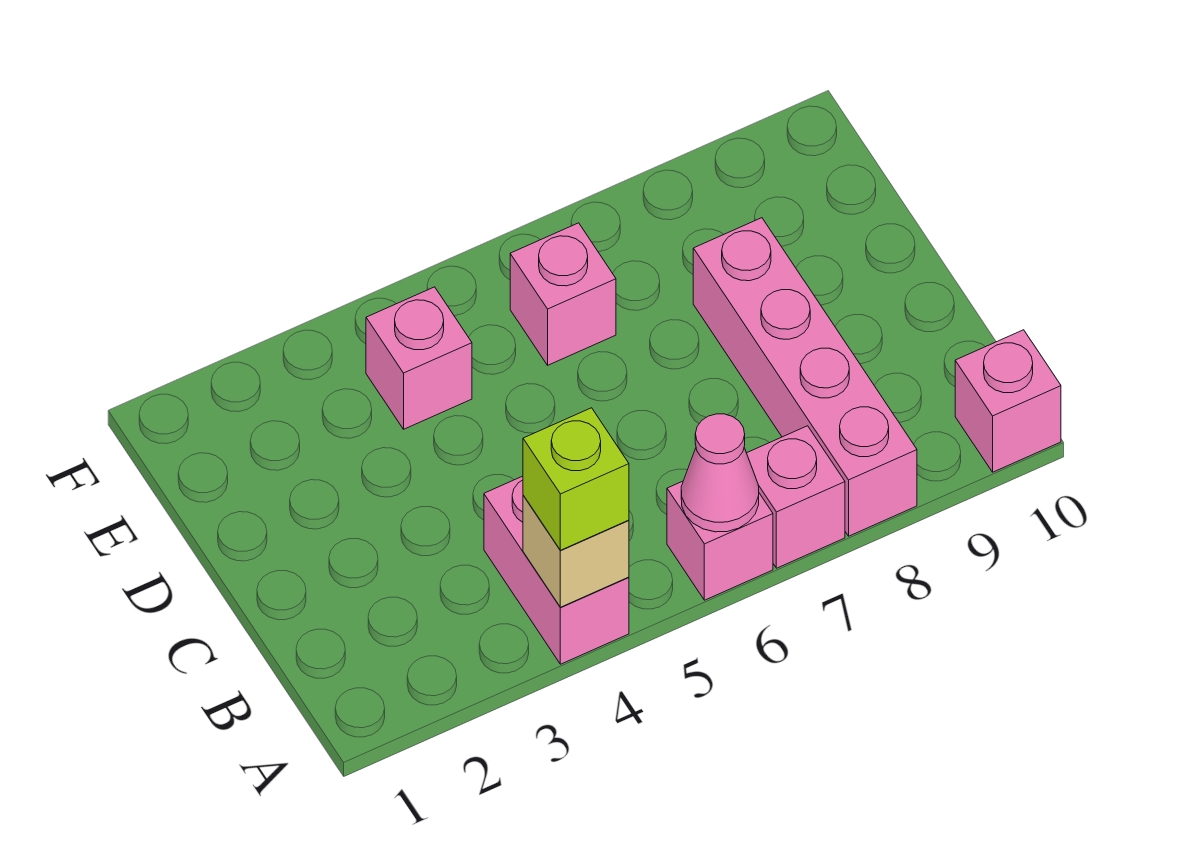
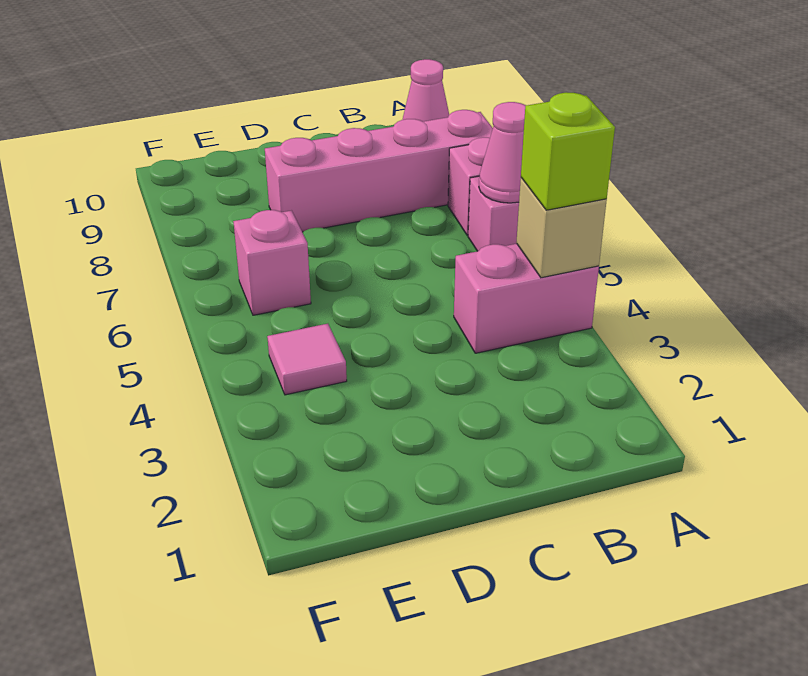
pink brick A10 level 1 -> pink cone A10 level 1
pink brick E4 level 1 -> pink tile E4 level 1

